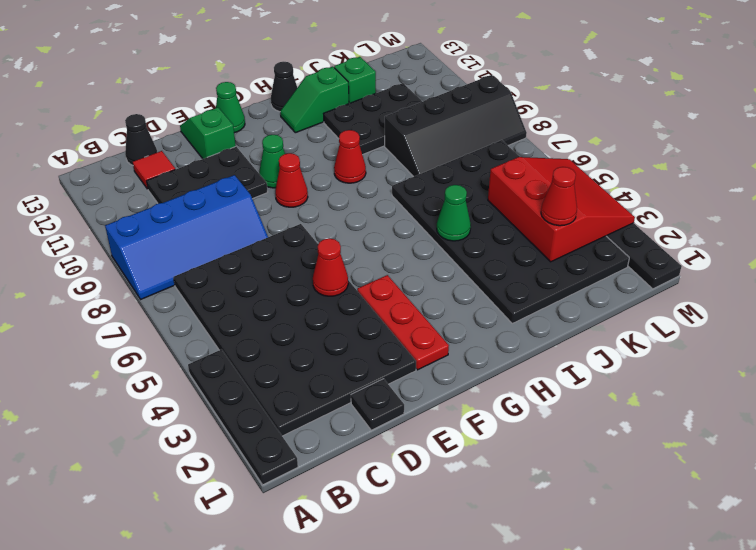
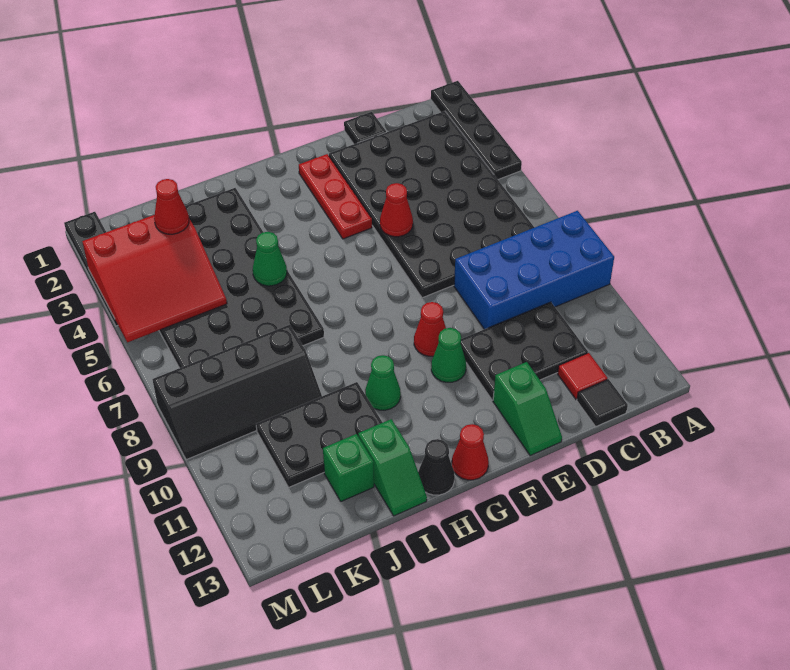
blue slope A8:D9 level 1 top 9 -> blue brick A8:D9 level 1
black cone C13 level 1 -> black tile C13 level 1
green cone F13 level 1 -> green cone H10 level 1
red cone H9 level 1 -> red cone G13 level 1
green slope H12:I12 level 1 top I -> green slope I12:I13 level 1 top 12
black slope J8:M9 level 1 top 9 -> black slope J8:M9 level 1 top 8
red slope K3:M5 level 2 top K -> red slope K3:M5 level 2 top 3

